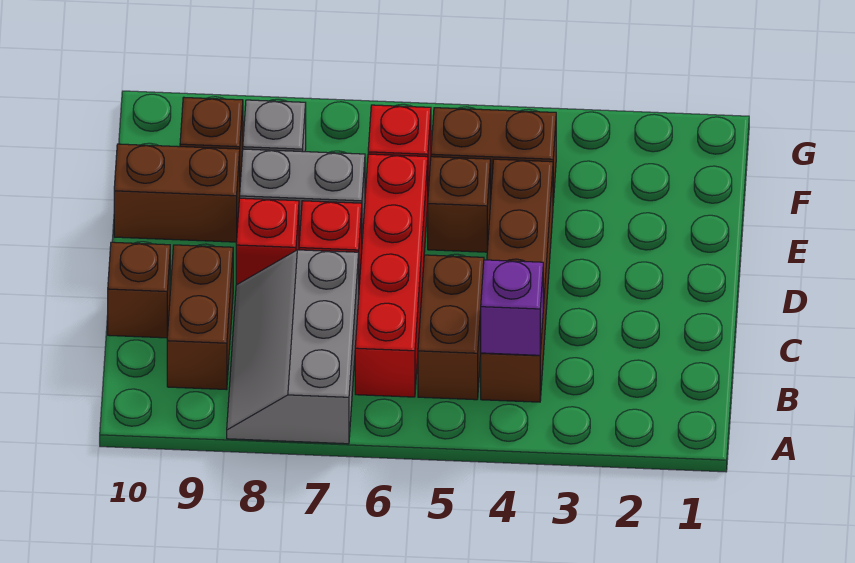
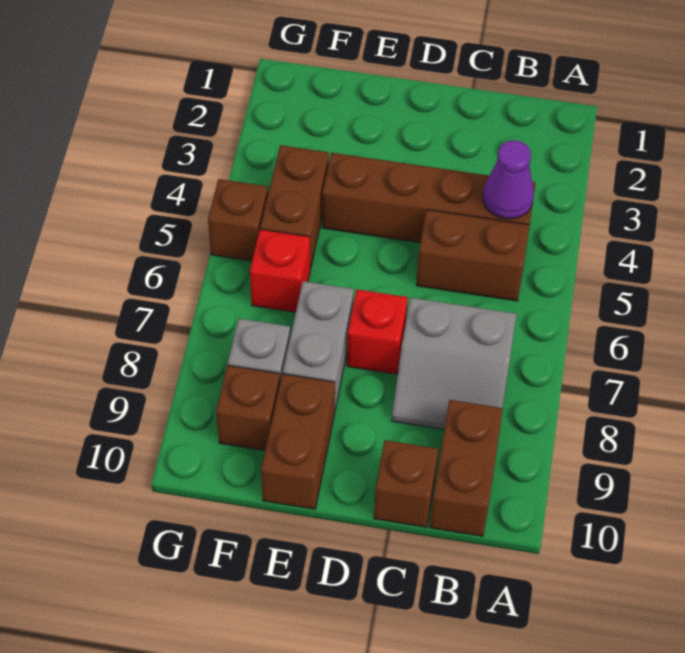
grey slope A7:C8 level 1 top 7 -> grey slope B7:C8 level 1 top 7
purple brick B4 level 2 -> purple cone B4 level 2
red brick B6:E6 level 1 -> none
brown brick B9:C9 level 1 -> brown brick B9:B10 level 1
red brick D8 level 1 -> none
brown brick E5 level 1 -> brown brick G5 level 1

